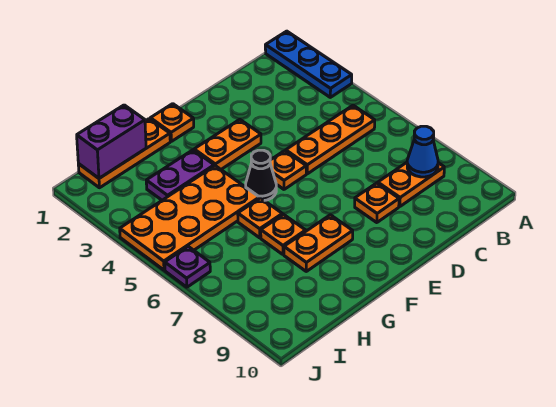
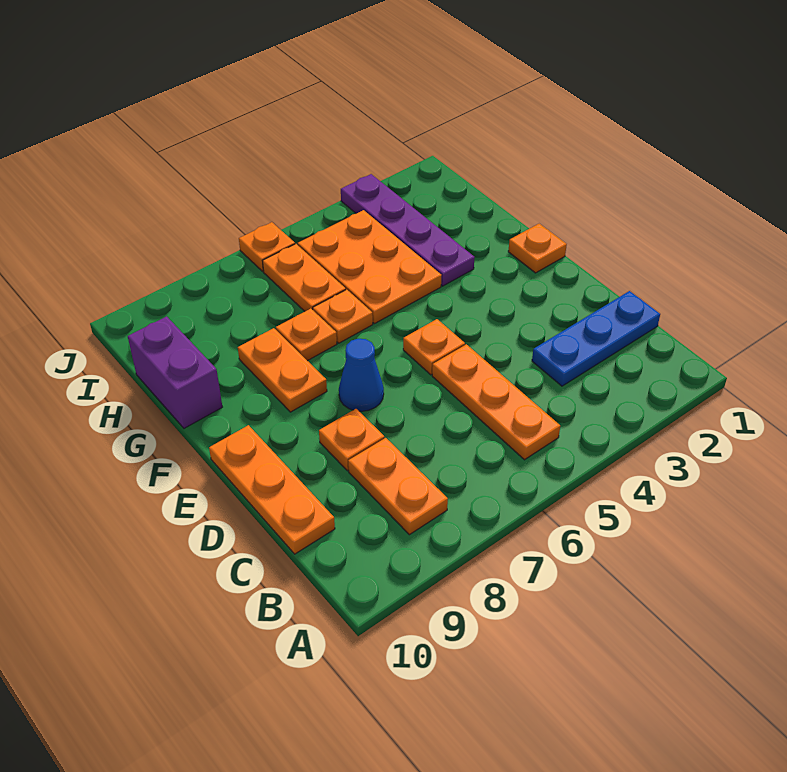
blue plate A1:A3 level 1 -> blue plate C1:C3 level 1
blue cone B8 level 2 -> blue cone E7 level 1
orange plate E3:F3 level 1 -> orange plate H6:I6 level 1
black cone F5 level 1 -> none
orange plate G1:I1 level 1 -> orange plate C10:E10 level 1
purple plate G3:H3 level 1 -> purple plate G3:J3 level 1
orange plate G4:J5 level 1 -> orange plate G4:I5 level 1
purple brick H1:I1 level 2 -> purple brick G10:H10 level 1
purple plate J6 level 1 -> orange plate J6 level 1

